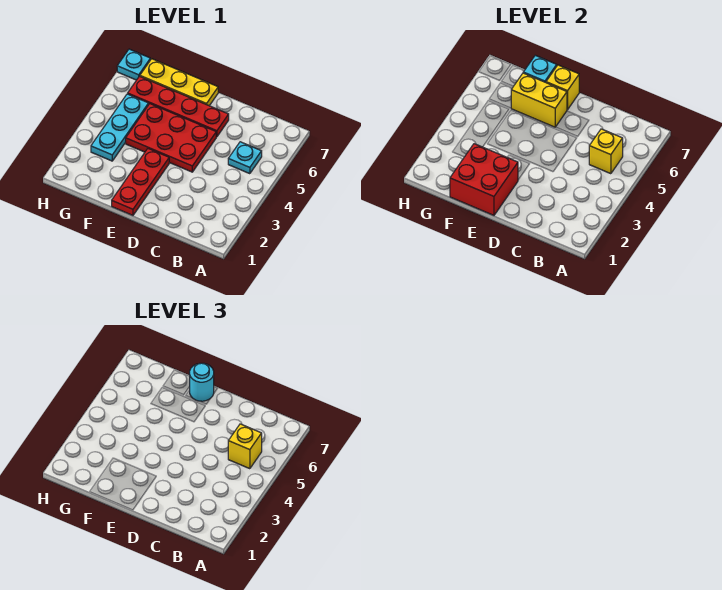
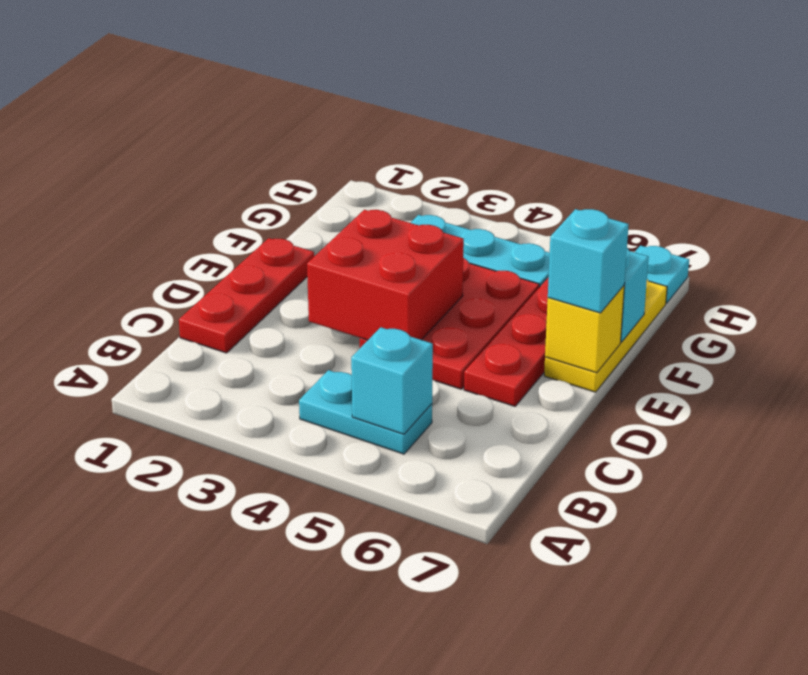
cyan plate B5 level 1 -> cyan plate B4:B5 level 1
yellow brick B5 level 2 -> cyan brick B5 level 2
yellow brick B5 level 3 -> none
red plate E1:E3 level 1 -> red plate C1:E1 level 1
red brick E1:F2 level 2 -> red brick D3:E4 level 2
yellow brick E6:F6 level 2 -> none
cyan round brick E7 level 3 -> cyan brick E7 level 3

